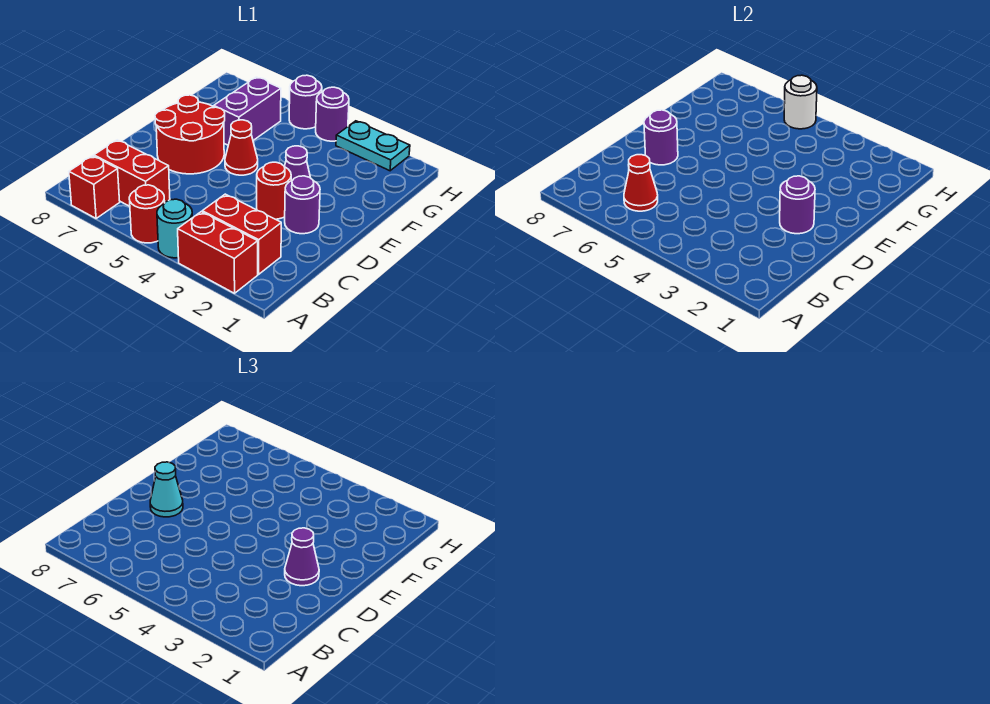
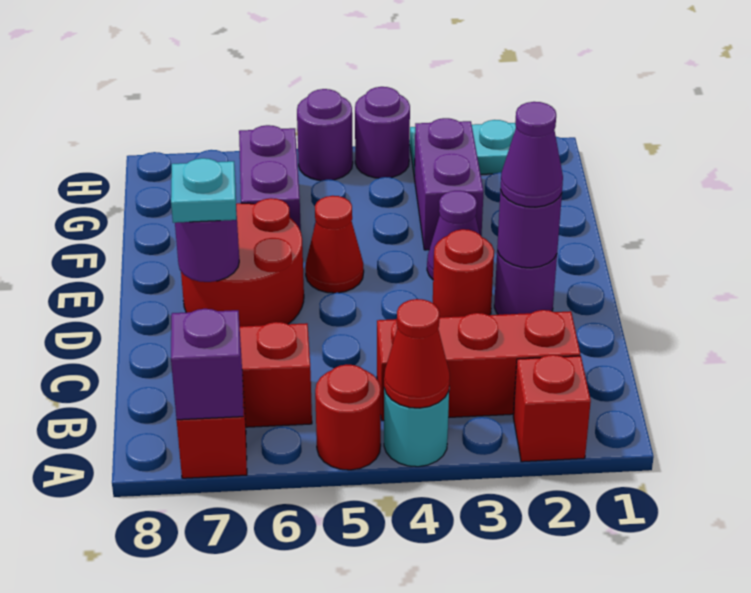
red brick A2:A3 level 1 -> red brick A2 level 1
none -> purple brick A7 level 2
red brick B2:B3 level 1 -> red brick B2:B4 level 1
red cone B6 level 2 -> red cone A4 level 2
cyan cone D7 level 3 -> cyan plate D7 level 3
none -> purple brick F3:G3 level 1
white round brick H5 level 2 -> none

